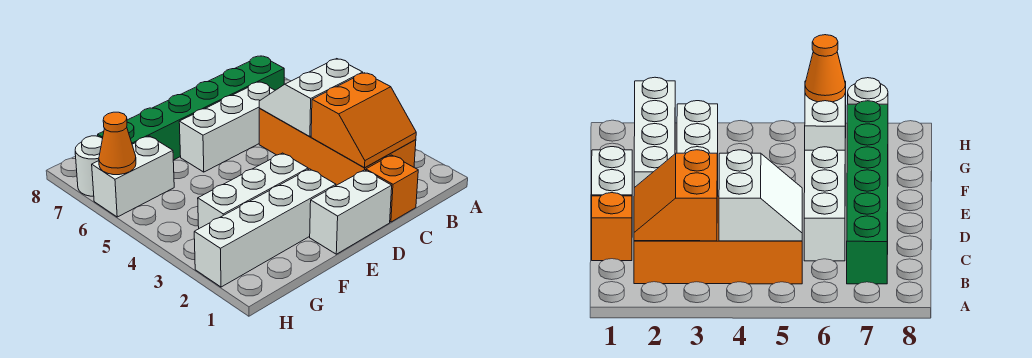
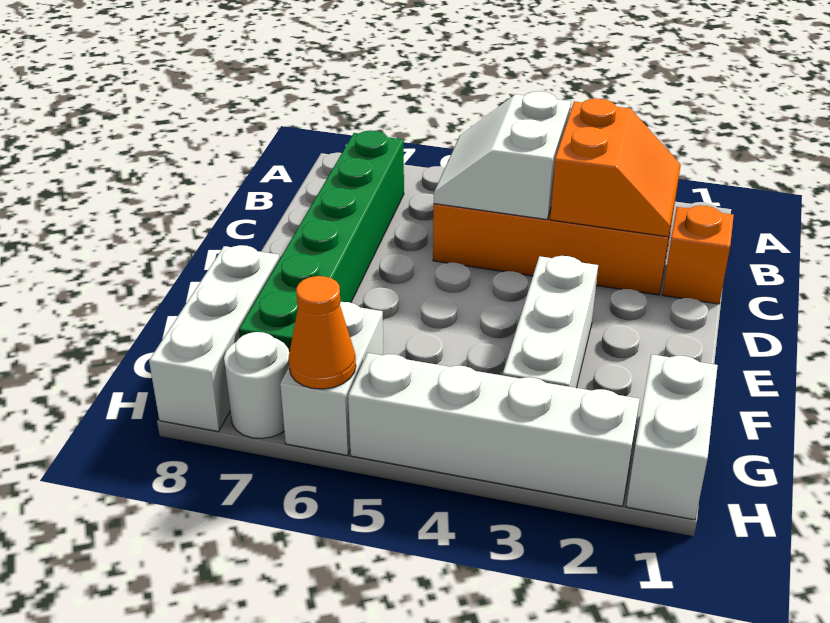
white brick C6:E6 level 1 -> white brick F8:H8 level 1
white brick D1:E1 level 1 -> white brick G1:H1 level 1
white brick E2:H2 level 1 -> white brick H2:H5 level 1

